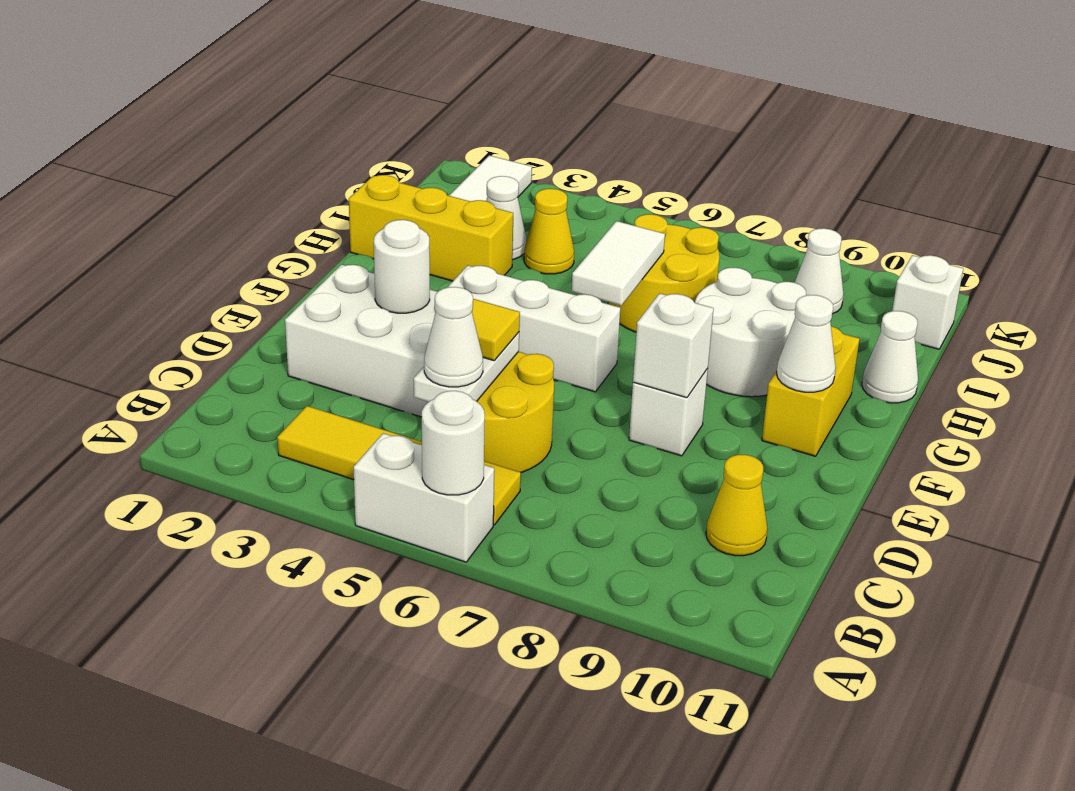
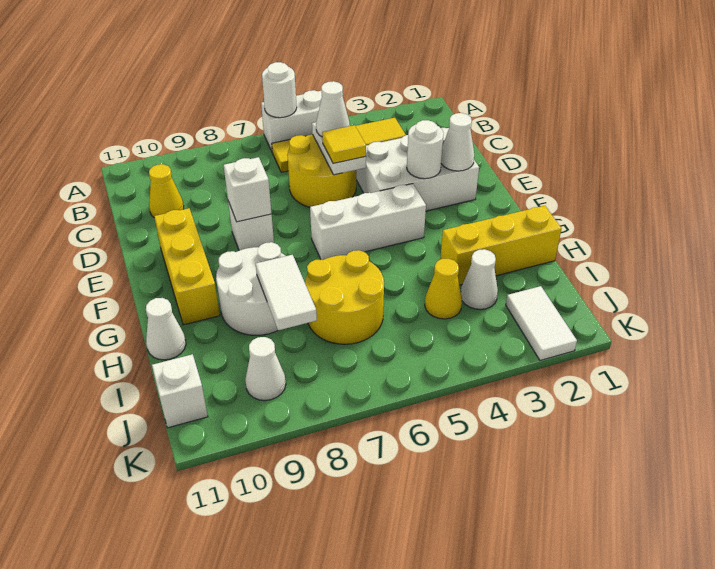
yellow brick F10:G10 level 1 -> yellow brick E10:G10 level 1
white cone F10 level 2 -> white cone E2 level 2
white tile G6:H6 level 2 -> white tile H8:I8 level 2

